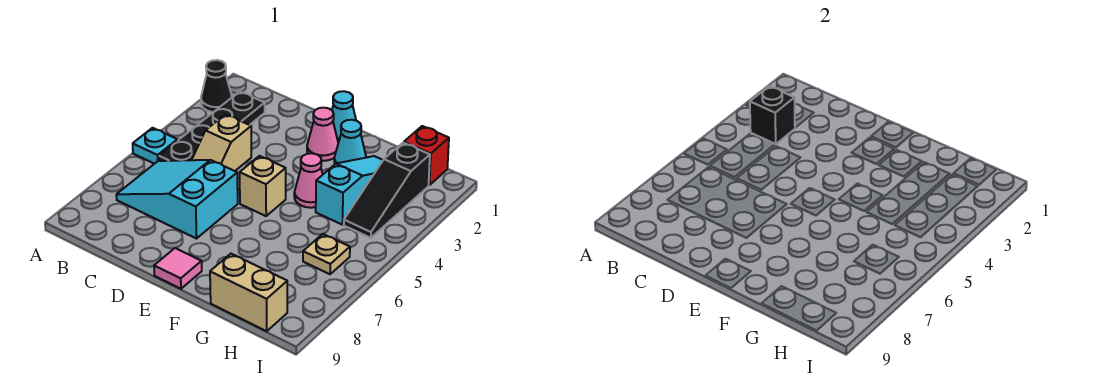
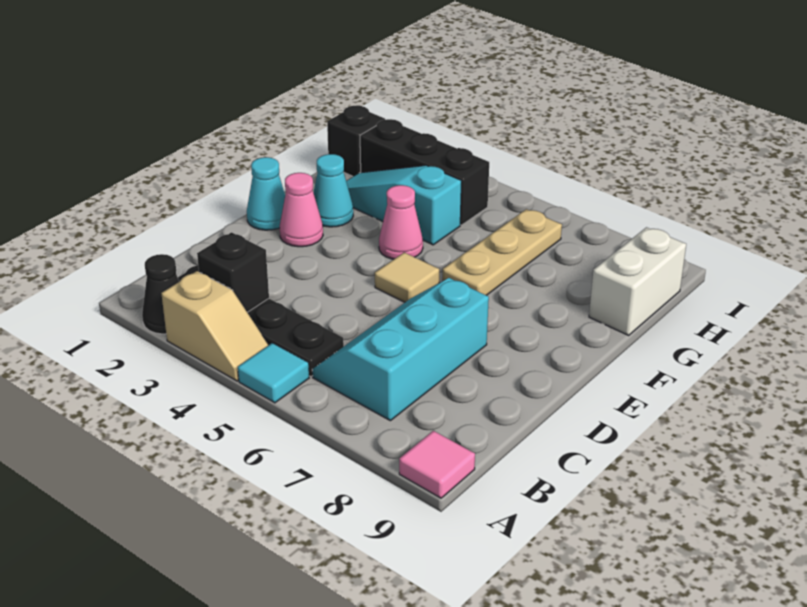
cyan plate A5 level 1 -> cyan tile A5 level 1
cyan slope B6:D7 level 1 top D -> cyan slope B6:D7 level 1 top 7
tan slope C4:C5 level 1 top 4 -> tan slope A3:A4 level 1 top 3
tan brick E5 level 1 -> tan tile E5 level 1
pink tile E9 level 1 -> pink tile A9 level 1
tan brick G9:H9 level 1 -> white brick G9:H9 level 1
red brick H1 level 1 -> black brick H1 level 1
black slope H2:H4 level 1 top 2 -> black brick H2:H4 level 1
tan plate H6 level 1 -> tan plate F6:H6 level 1

